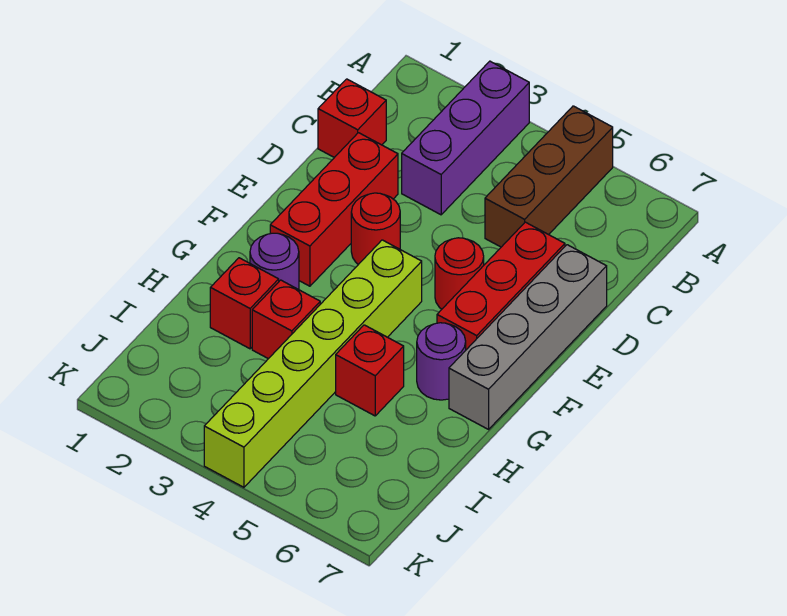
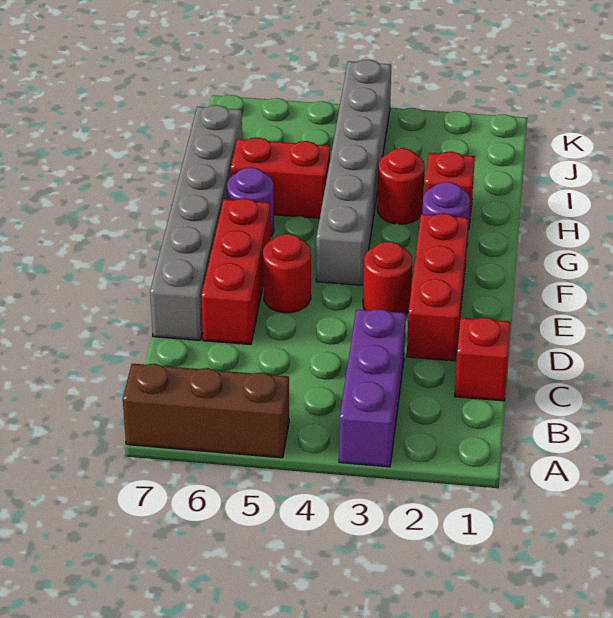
brown brick A5:C5 level 1 -> brown brick A5:A7 level 1
grey brick D7:G7 level 1 -> grey brick D7:I7 level 1
lime brick F4:K4 level 1 -> grey brick F4:K4 level 1
red brick H3 level 1 -> red round brick H3 level 1
red brick H5 level 1 -> red brick H5:H6 level 1

